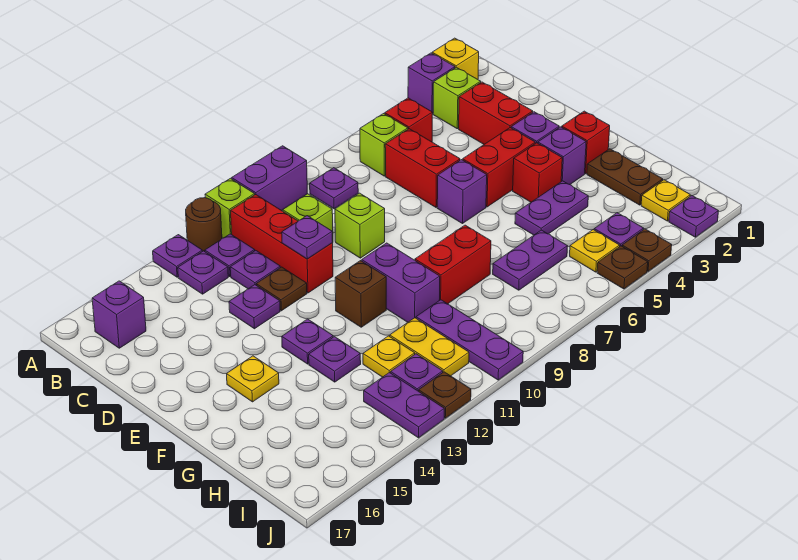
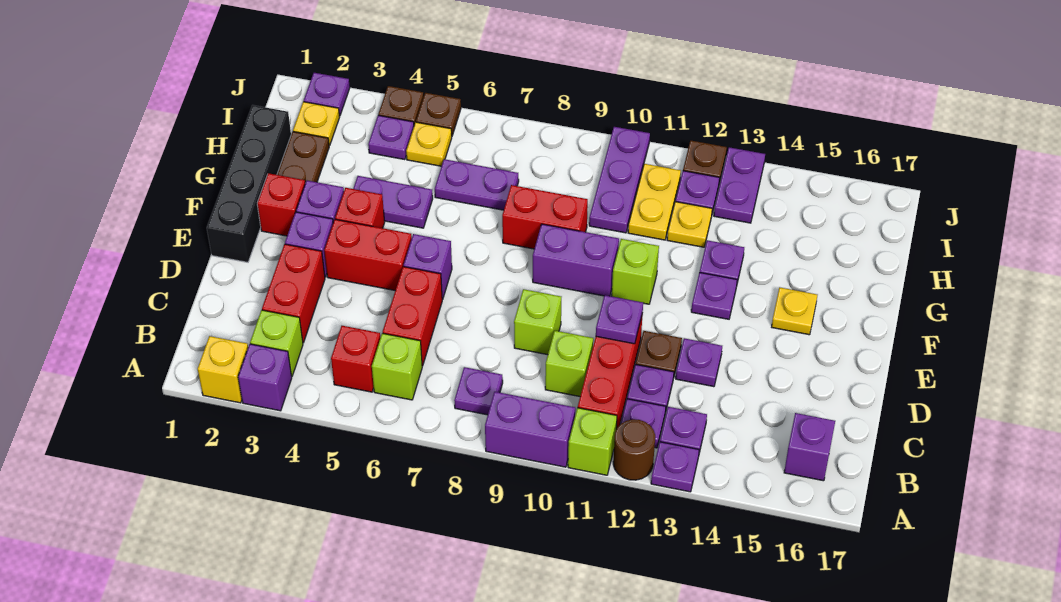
none -> black brick E1:H1 level 1
purple brick F10:G10 level 1 -> purple brick F9:F10 level 1
brown brick F11 level 1 -> lime brick F11 level 1

